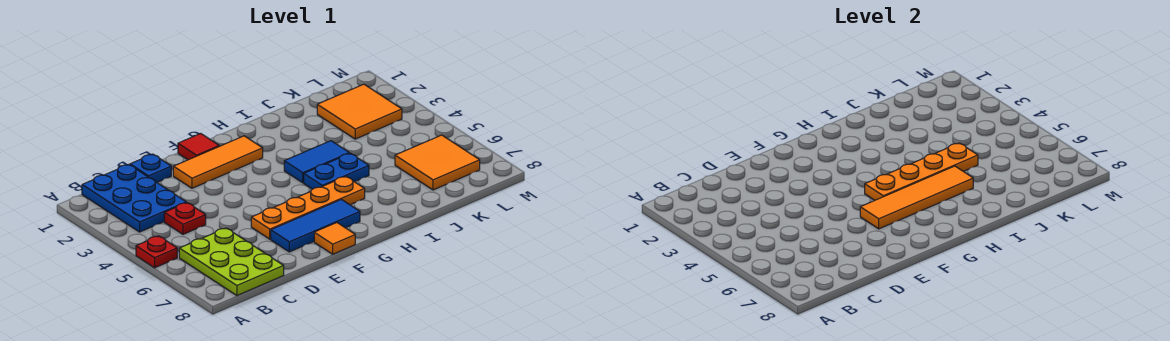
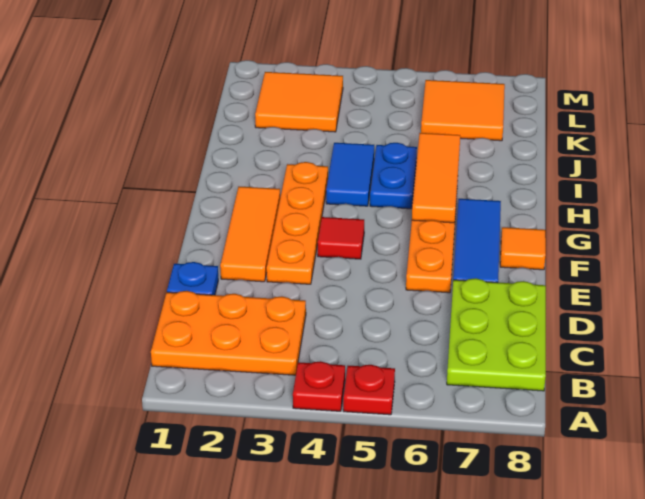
blue plate B1:C3 level 1 -> orange plate B1:C3 level 1
lime plate B6:C8 level 1 -> lime plate B7:D8 level 1
red plate C4 level 1 -> red plate A4 level 1
red tile F1 level 1 -> red tile F4 level 1
orange tile F6:I6 level 2 -> orange tile G6:I6 level 2
orange plate G5:J5 level 2 -> orange plate E3:H3 level 1

